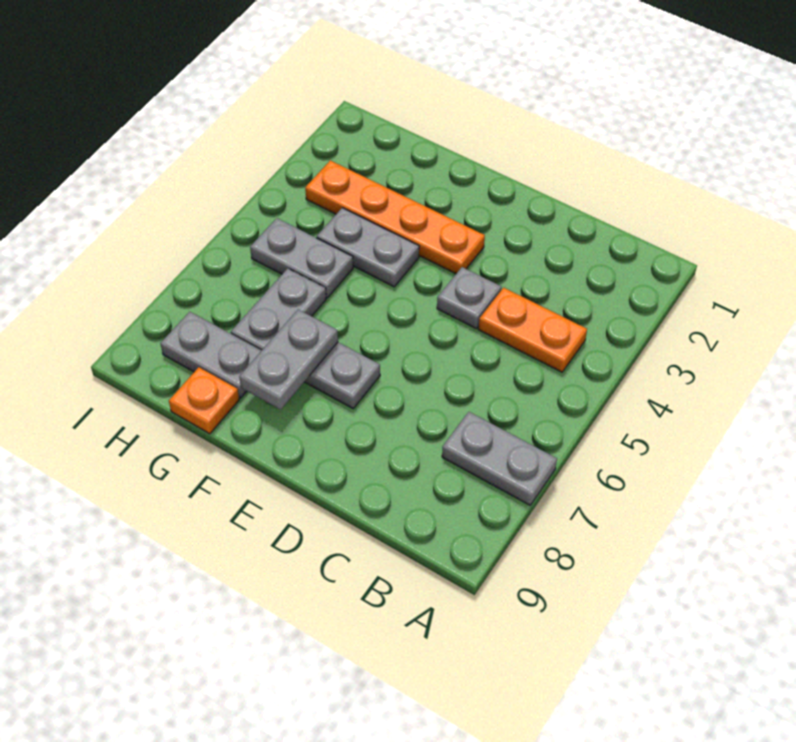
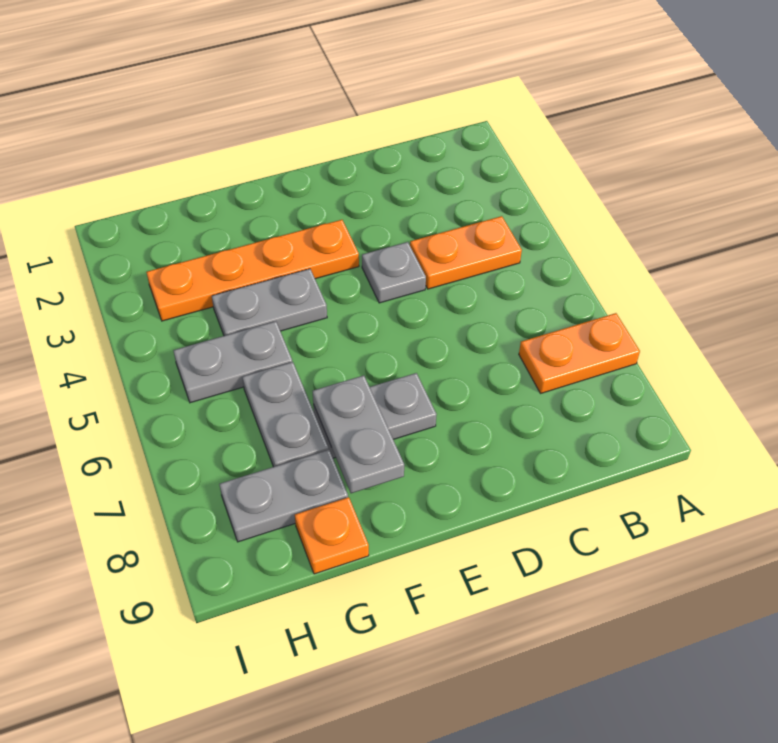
grey plate A7:B7 level 1 -> orange plate A7:B7 level 1

